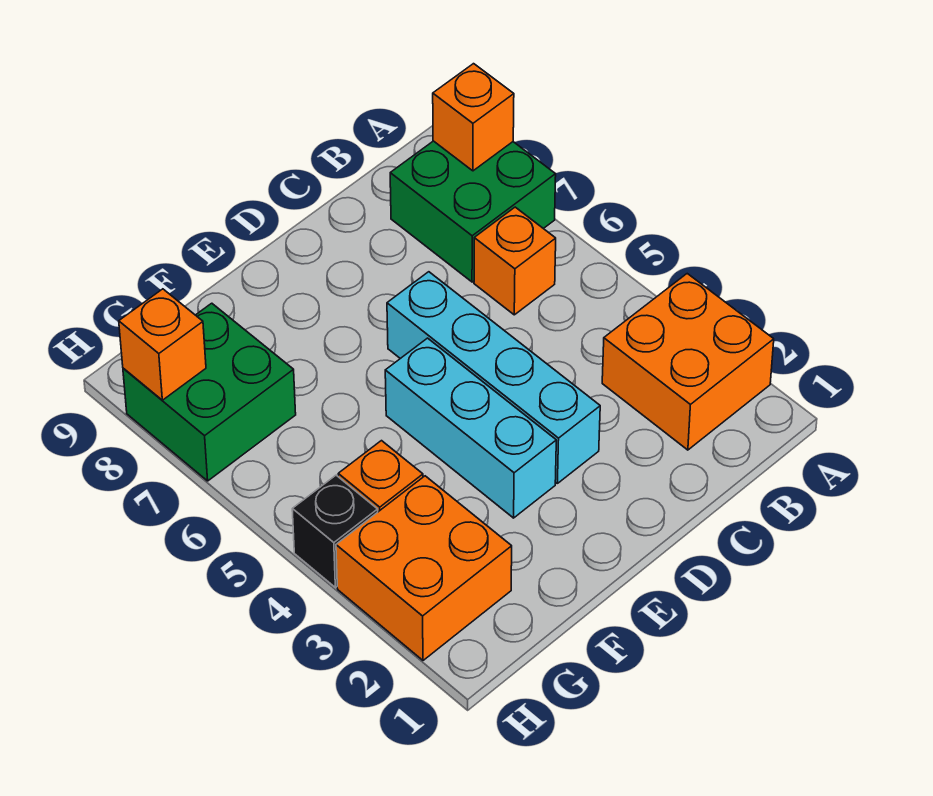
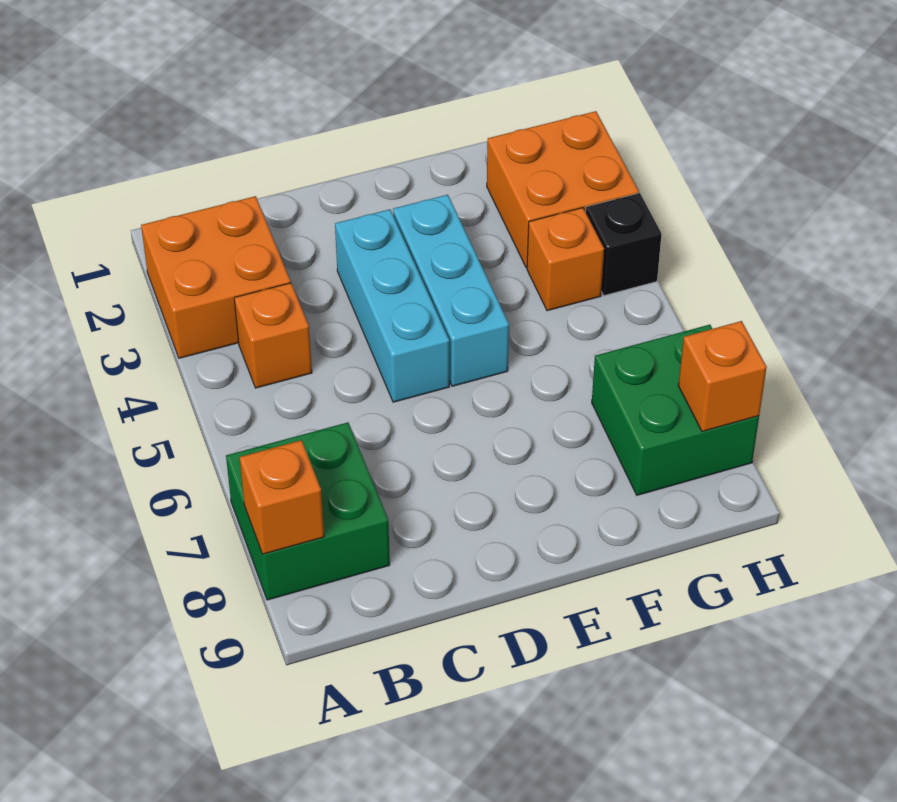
orange brick B6 level 1 -> orange brick B4 level 1
cyan brick D3:D6 level 1 -> cyan brick D3:D5 level 1

